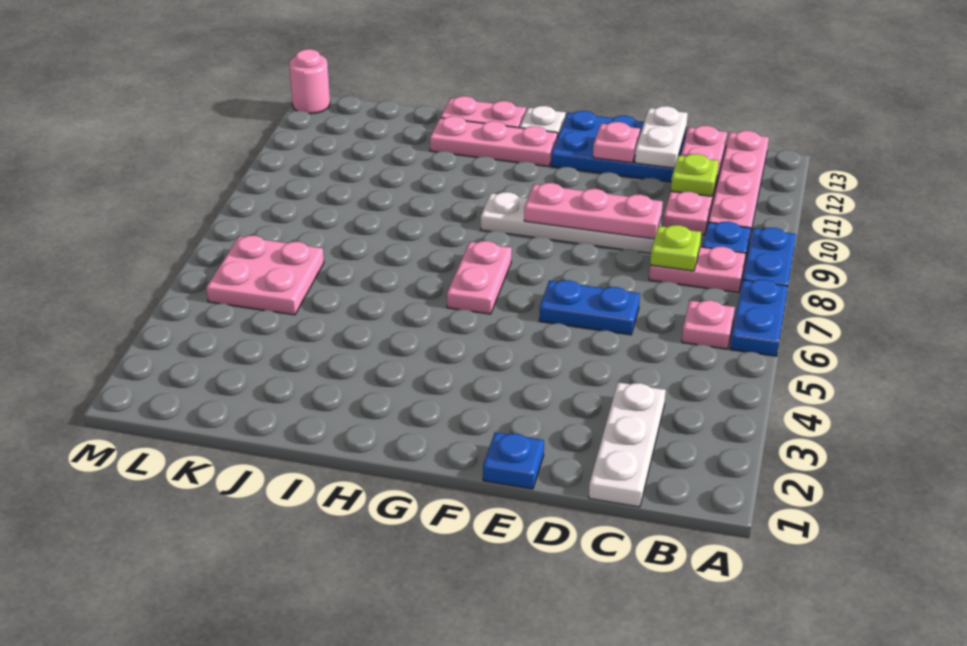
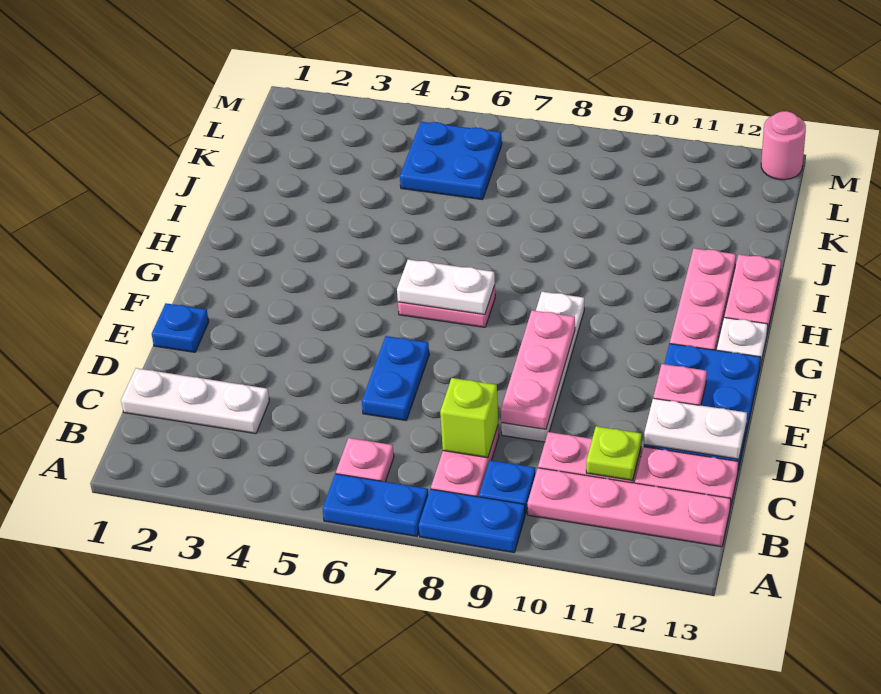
lime plate C8 level 2 -> lime brick C8 level 2
none -> white plate G6:G7 level 2
pink plate K5:L6 level 1 -> blue plate K5:L6 level 1

